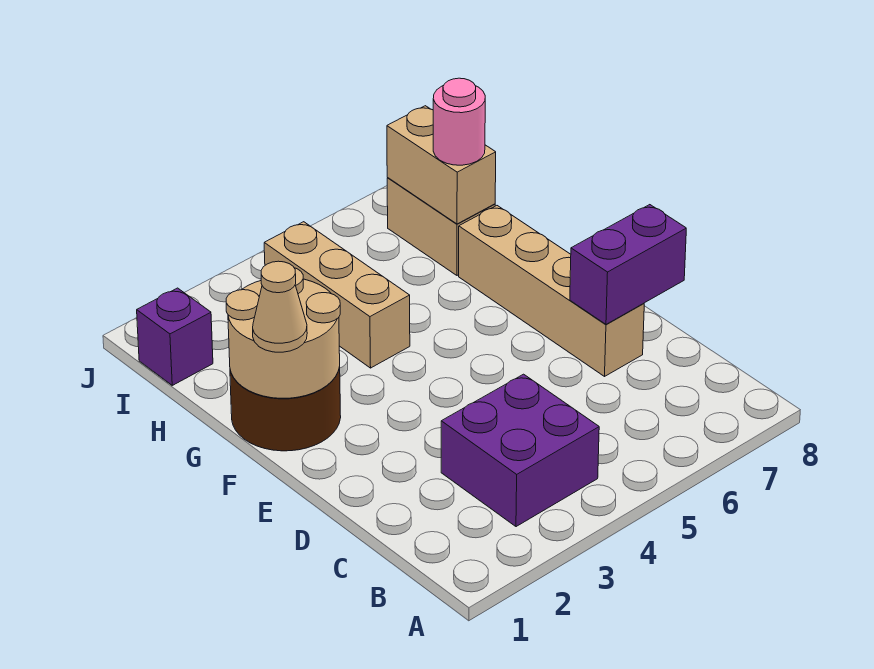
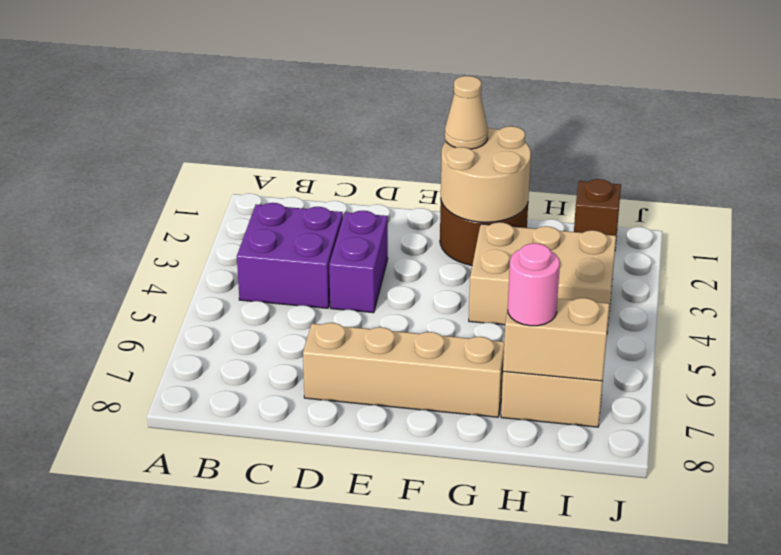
purple brick D7:D8 level 2 -> purple brick D3:D4 level 1
tan brick G4:I4 level 1 -> tan brick G3:I4 level 1
purple brick I1 level 1 -> brown brick I1 level 1

